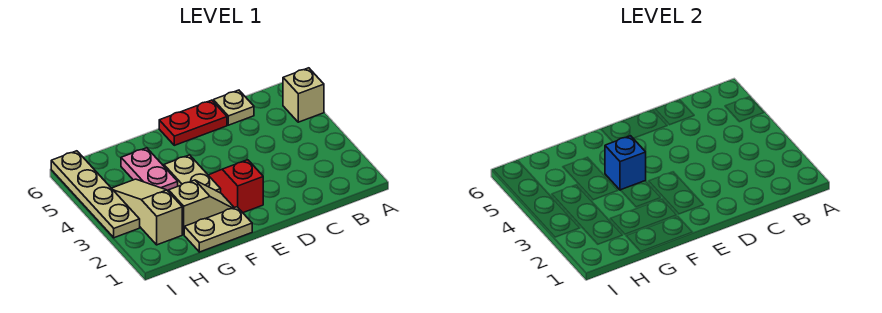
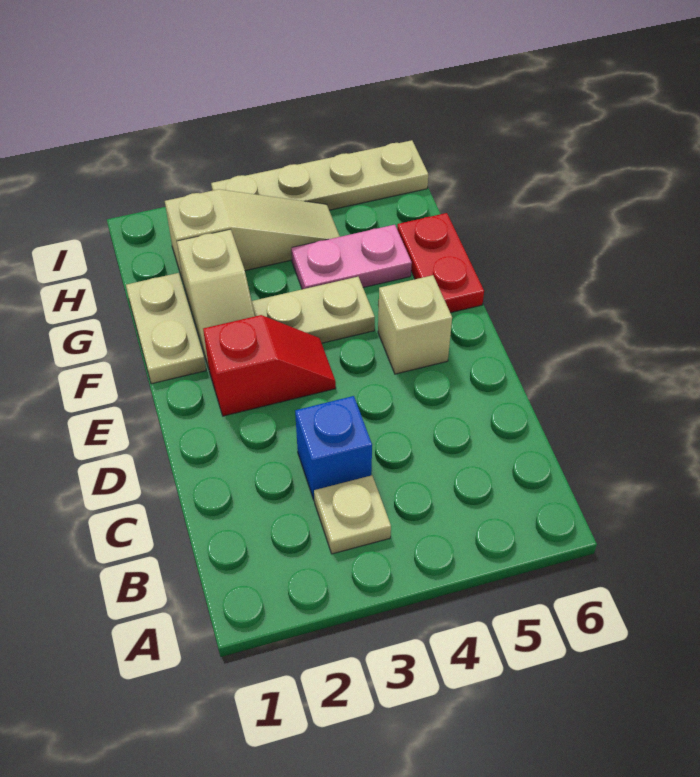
tan brick A5 level 1 -> tan brick E5 level 1
tan plate C6 level 1 -> tan plate B3 level 1
red plate D6:E6 level 1 -> red plate F6:G6 level 1
blue brick F4 level 2 -> blue brick C3 level 1

